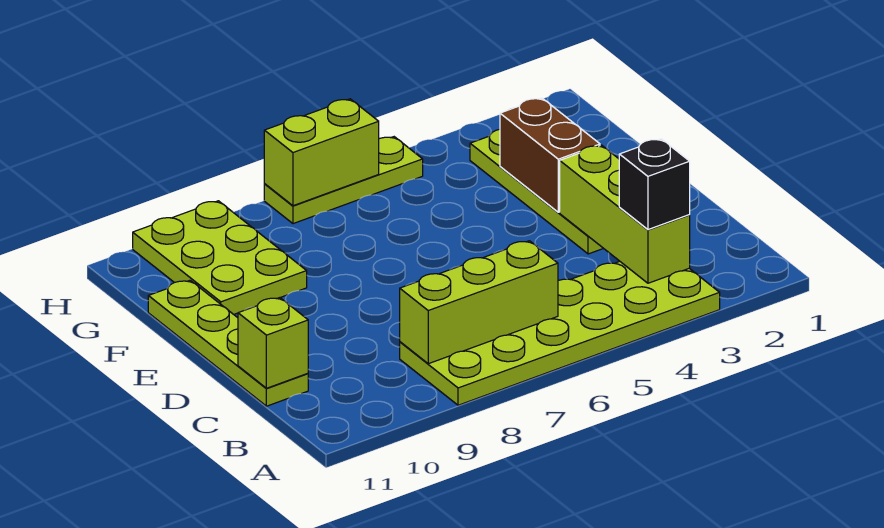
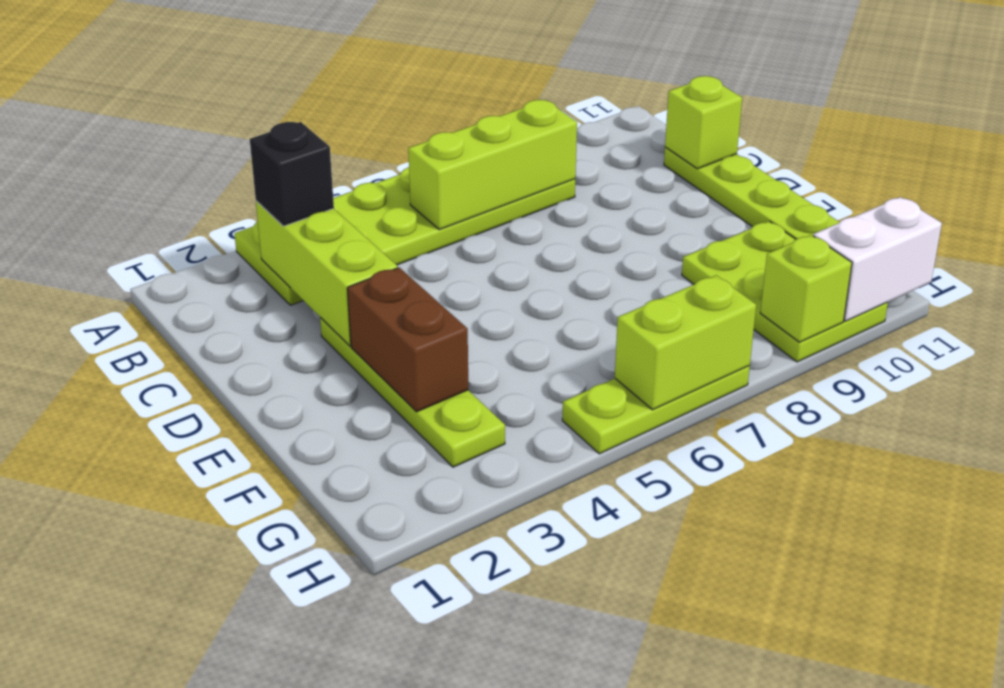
none -> lime brick H9 level 2
none -> white brick H10:H11 level 2

